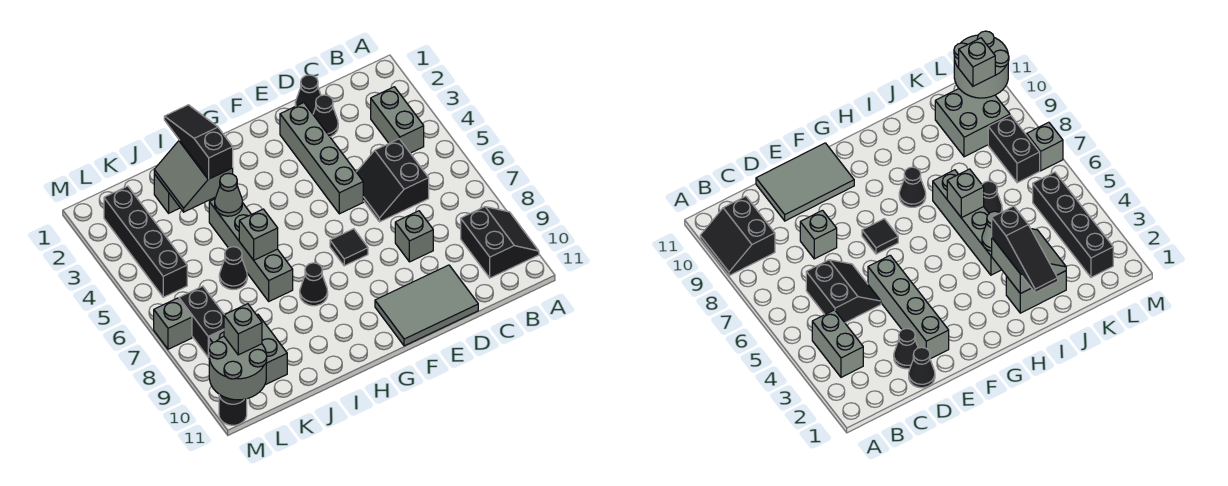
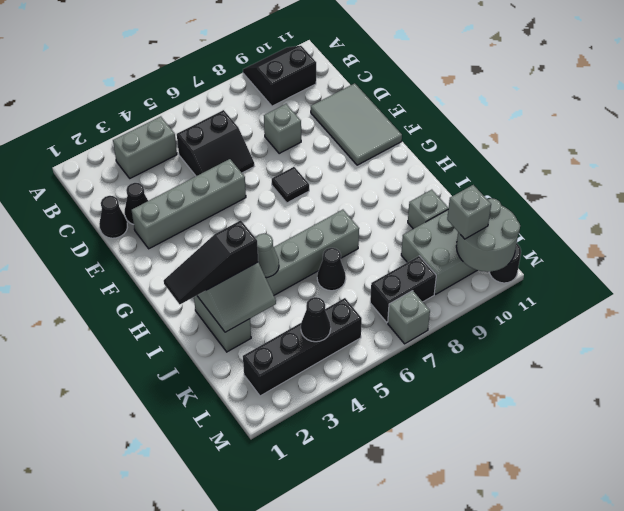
black cone H8 level 1 -> black cone L4 level 2
grey brick I6 level 2 -> grey brick J10 level 1

